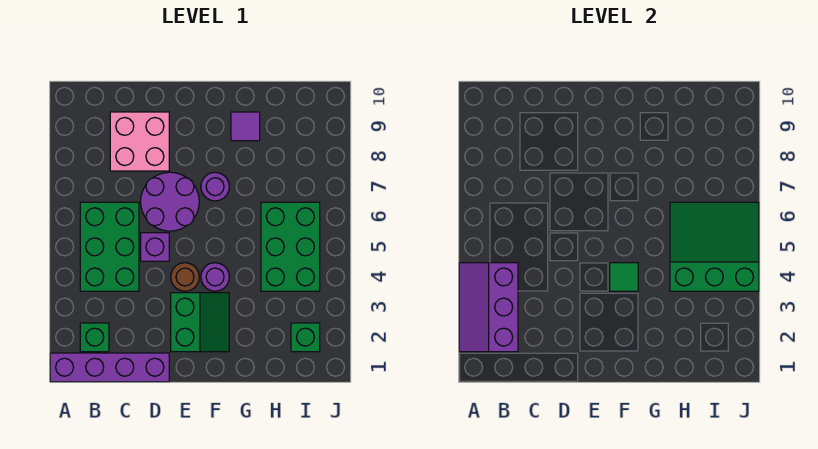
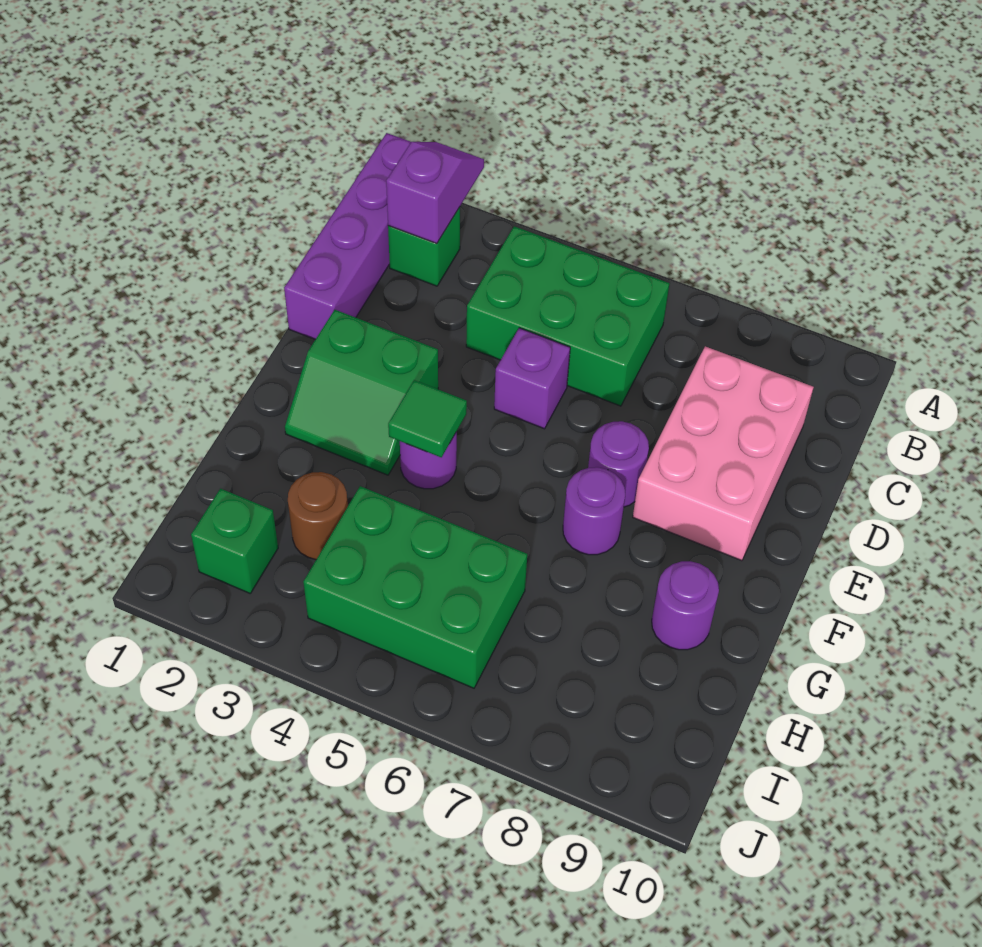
purple slope A2:B4 level 2 top B -> purple slope A2:B2 level 2 top B
pink brick C8:D9 level 1 -> pink brick C8:E9 level 1
purple round brick D6:E7 level 1 -> purple round brick E7 level 1
brown round brick E4 level 1 -> brown round brick H3 level 1
purple tile G9 level 1 -> purple round brick G9 level 1
green slope H4:J6 level 2 top 4 -> none

